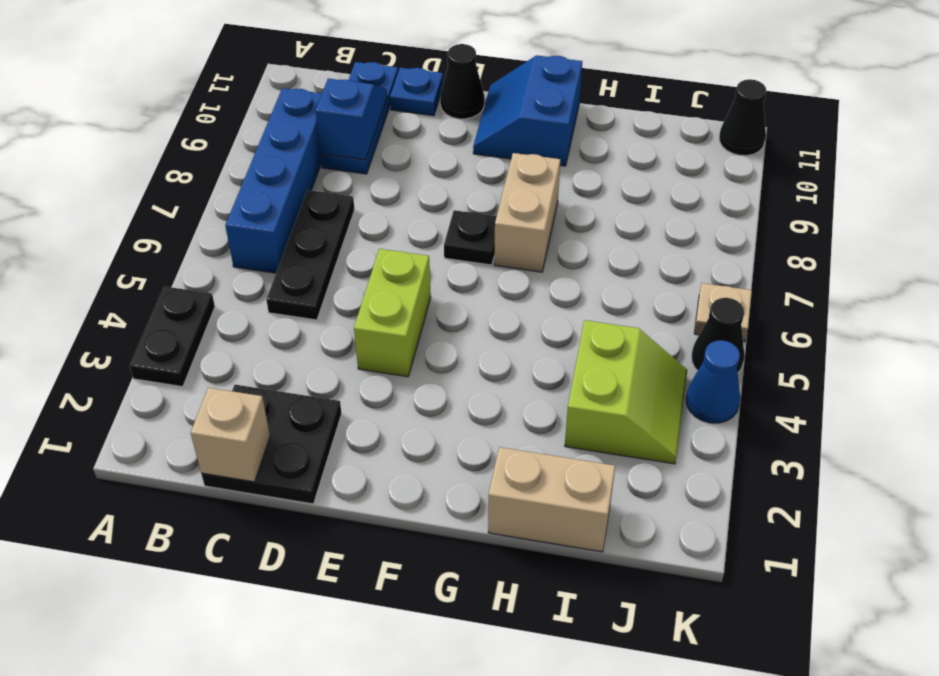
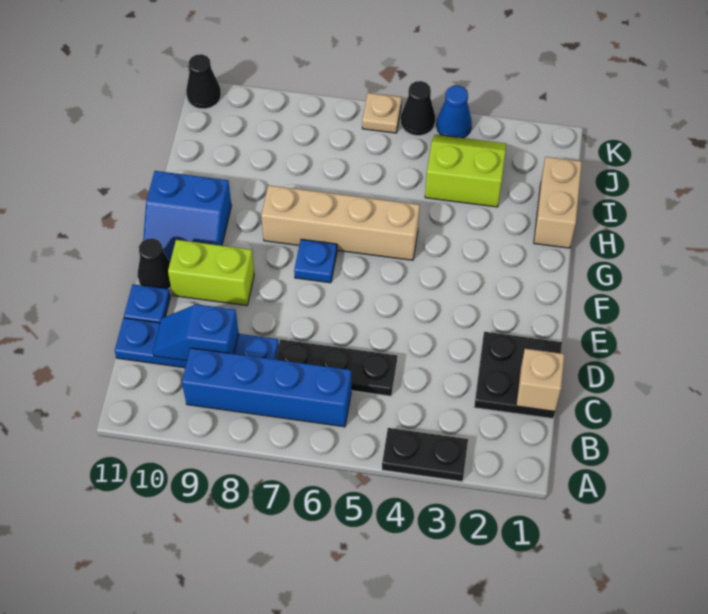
blue plate C9:C11 level 1 -> blue plate C8:C11 level 1
lime brick E4:E5 level 1 -> lime brick E9:E10 level 1
black plate F7 level 1 -> blue plate F7 level 1
tan brick G7:G8 level 1 -> tan brick G5:G8 level 1

